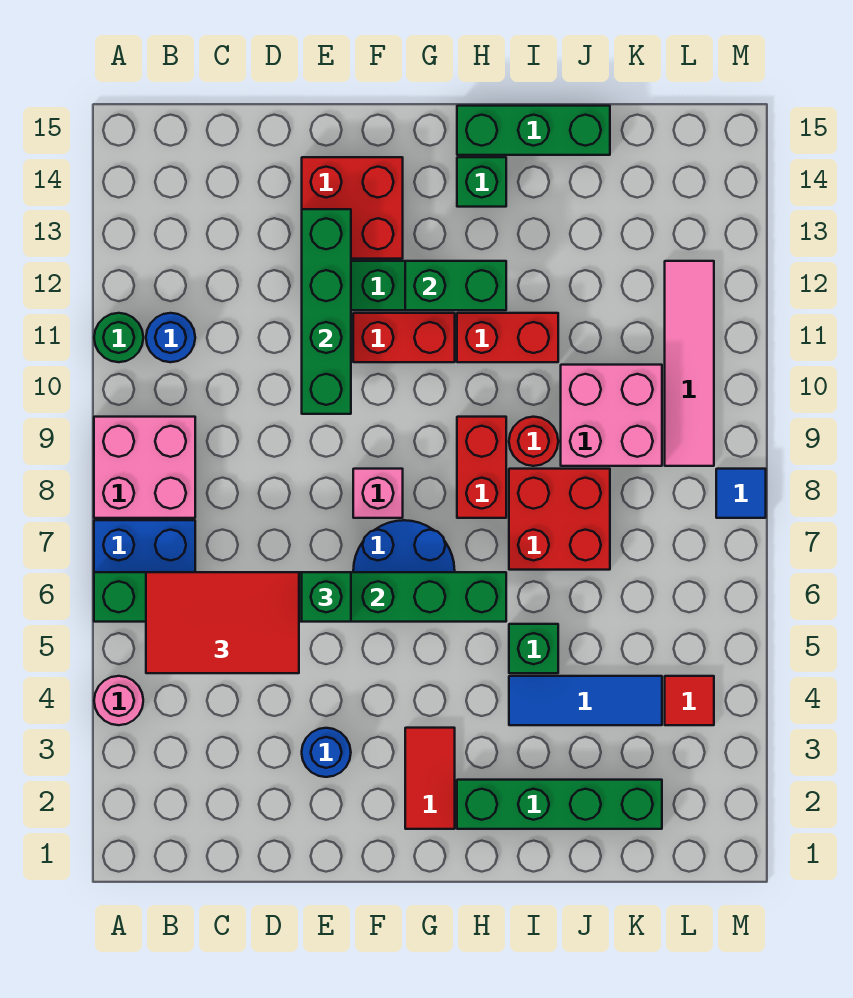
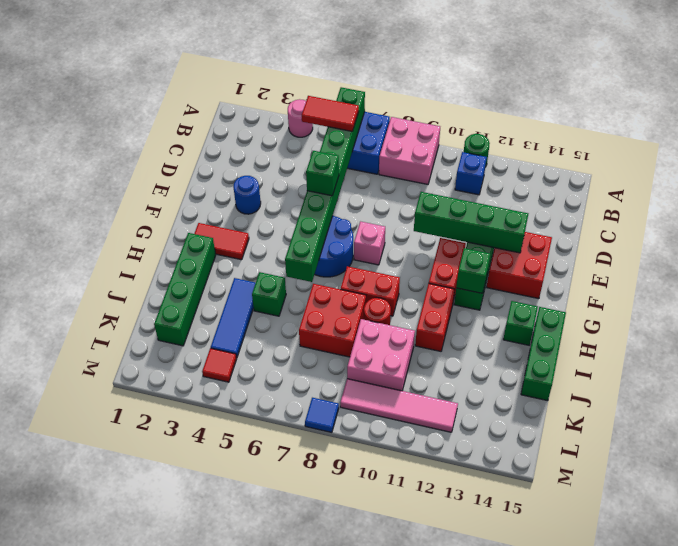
red tile B5:D6 level 3 -> red tile B5:B6 level 3
blue round brick B11 level 1 -> blue brick B11 level 1
green brick G12:H12 level 2 -> green brick G12 level 2

